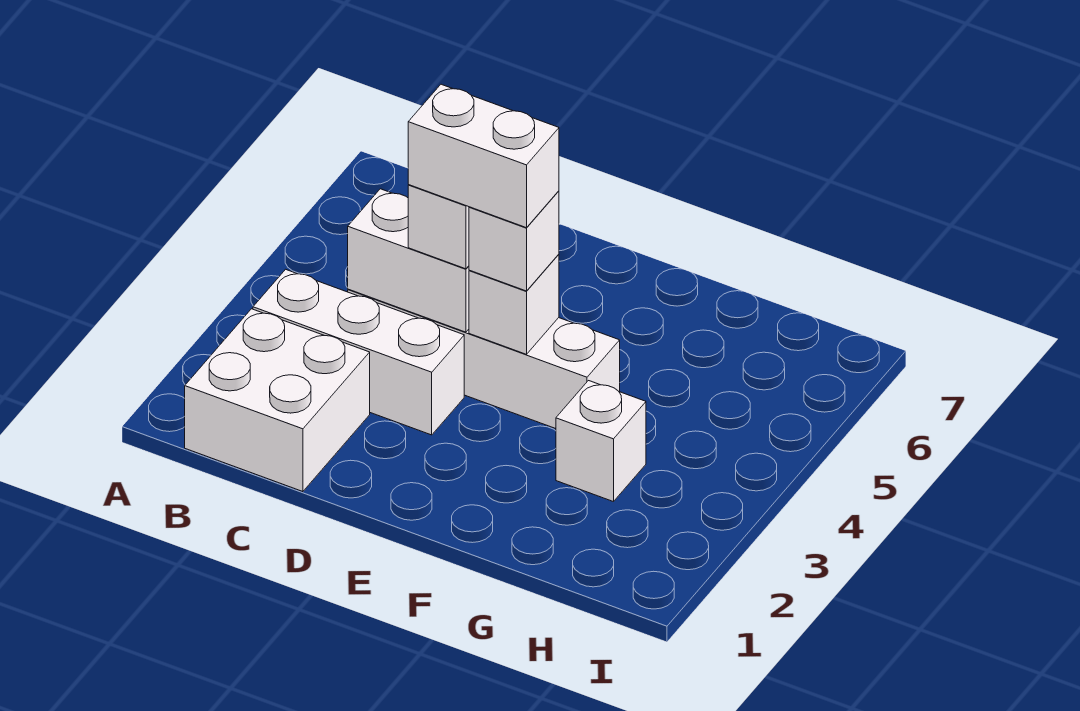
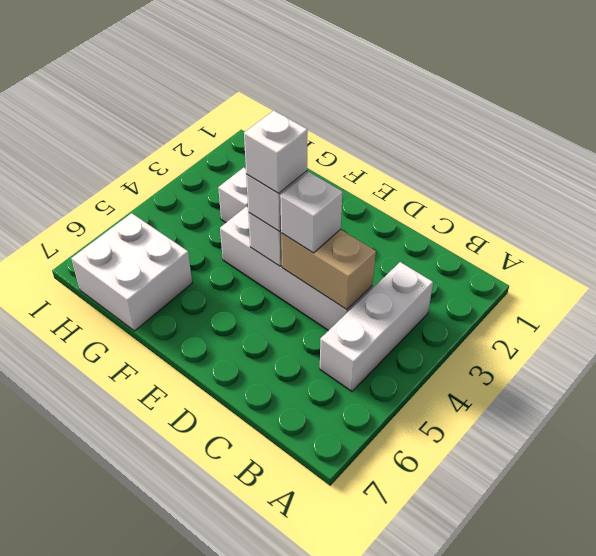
white brick B1:C2 level 1 -> white brick G6:H7 level 1
white brick B3:D3 level 1 -> white brick B3:B5 level 1
white brick C4:D4 level 2 -> tan brick C4:D4 level 2
white brick D4:E4 level 4 -> white brick E4 level 4

